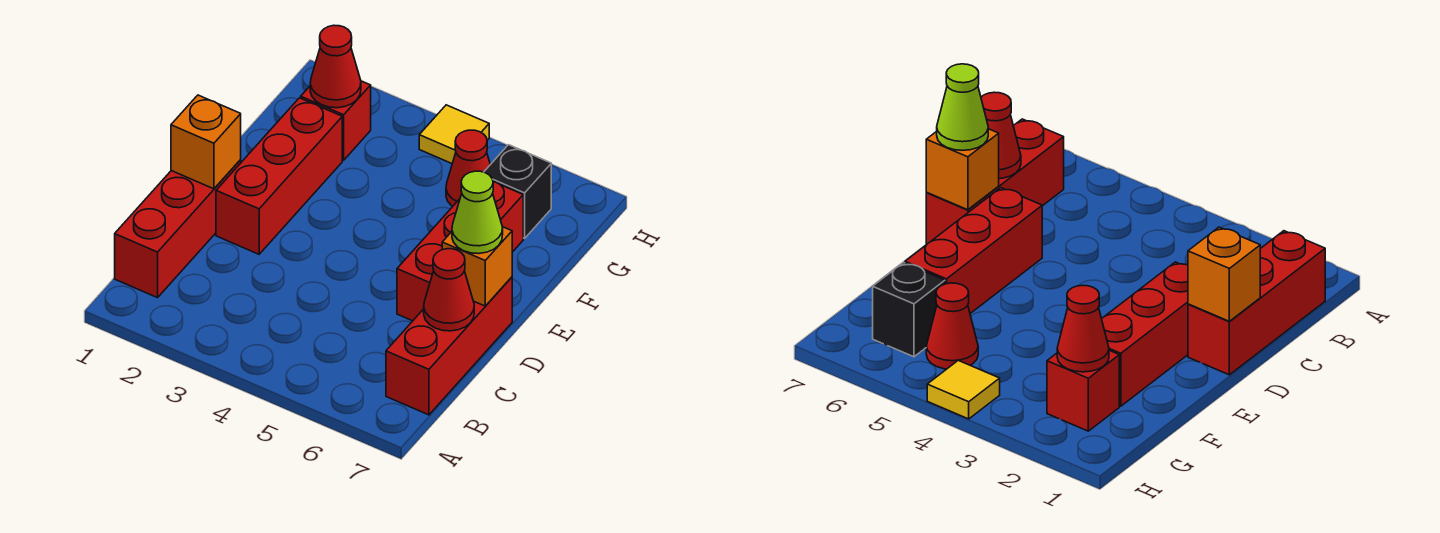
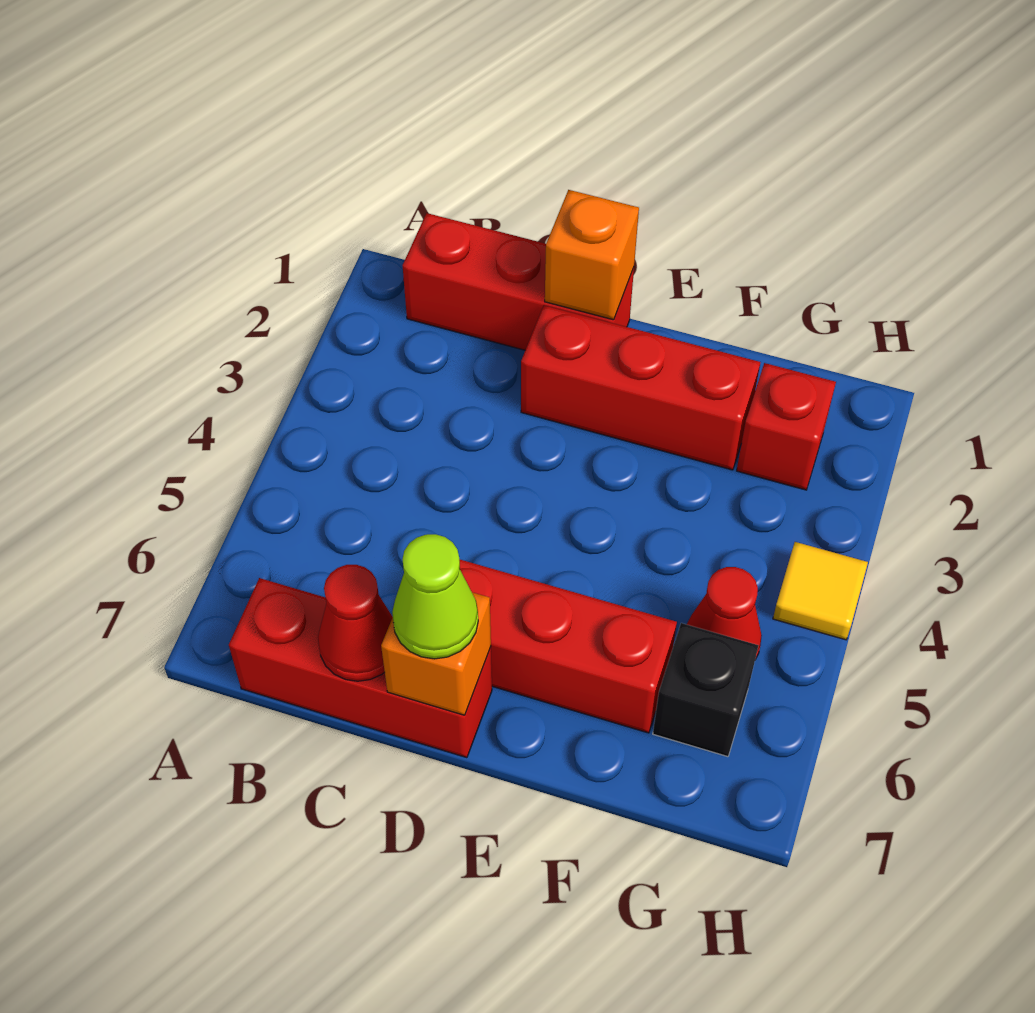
red cone G2 level 2 -> none

